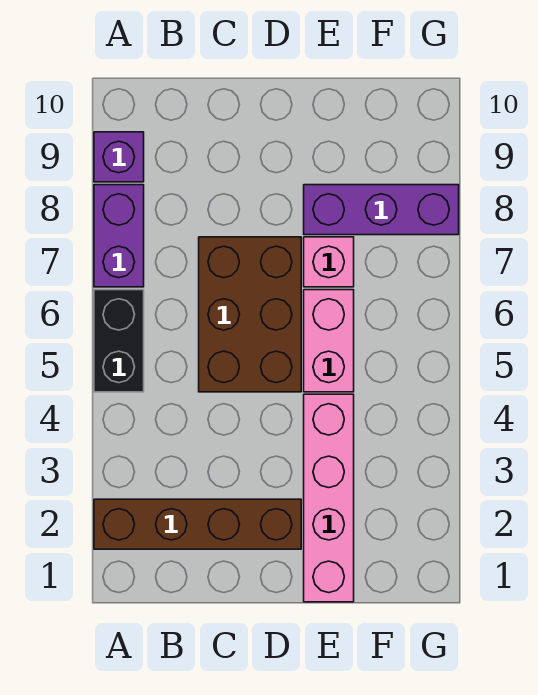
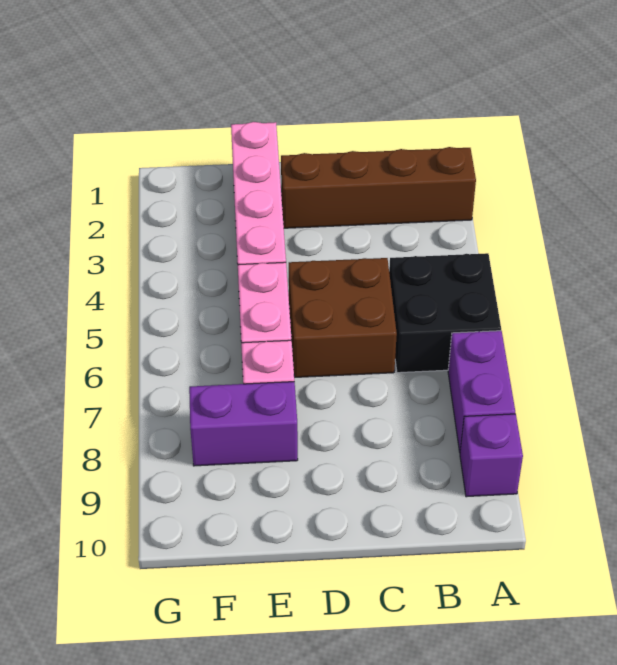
black brick A5:A6 level 1 -> black brick A5:B6 level 1
brown brick C5:D7 level 1 -> brown brick C5:D6 level 1
purple brick E8:G8 level 1 -> purple brick E8:F8 level 1

